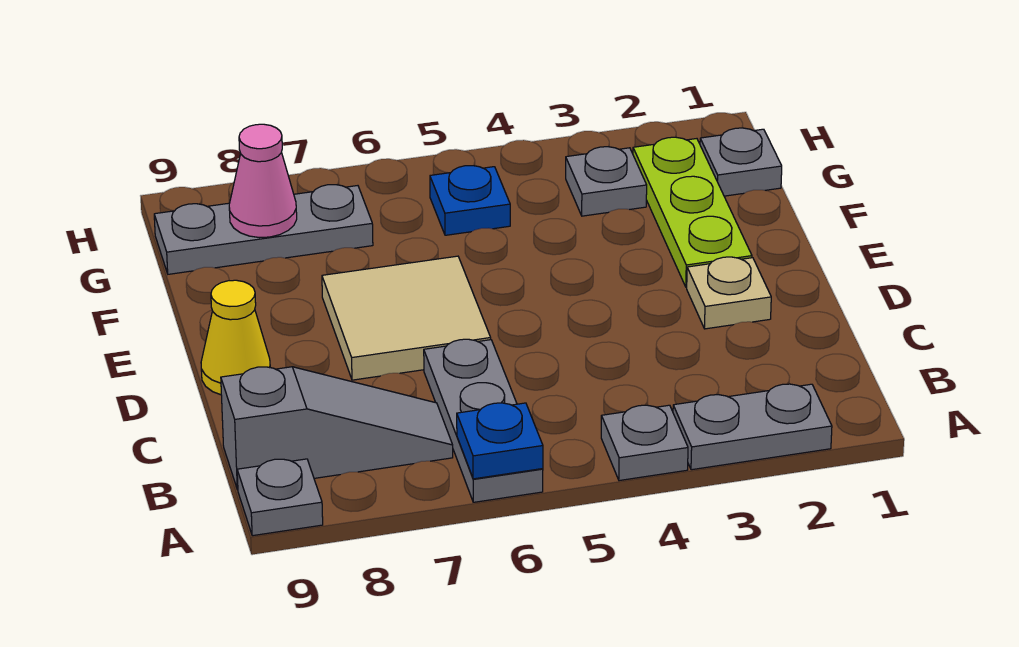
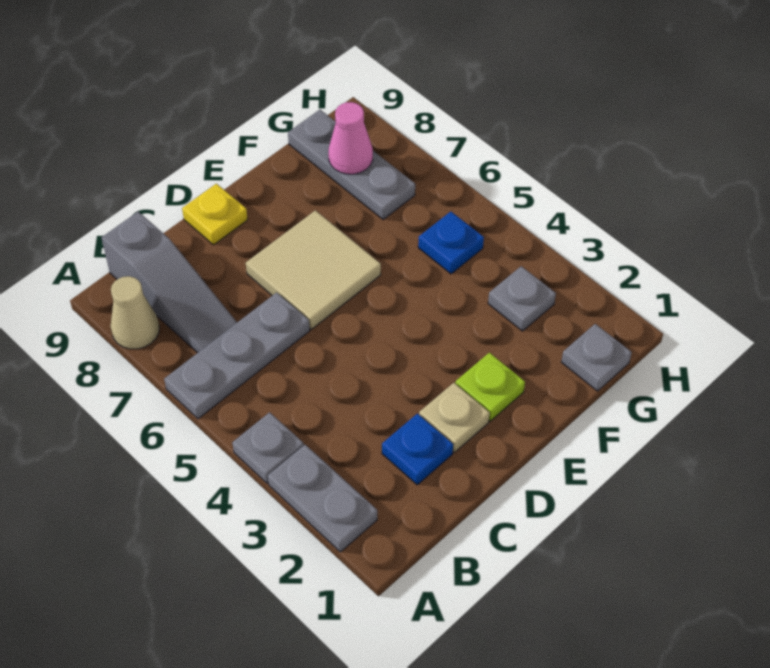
blue plate A6 level 2 -> blue plate C2 level 1
none -> tan cone A8 level 1
grey plate A9 level 1 -> none
yellow cone D9 level 1 -> yellow plate D9 level 1
lime plate E2:G2 level 1 -> lime plate E2 level 1

